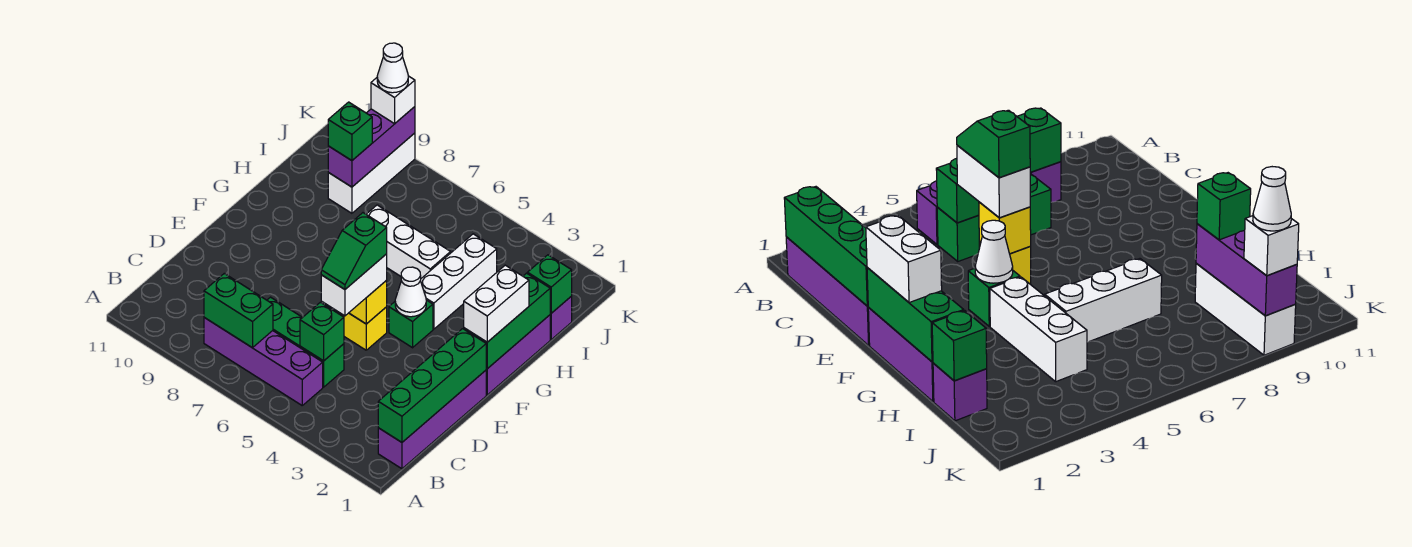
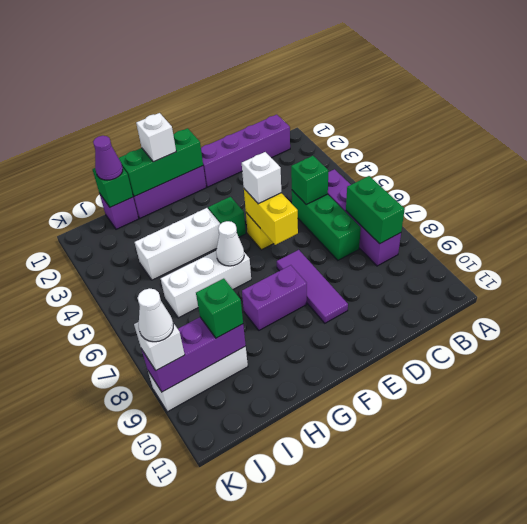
green brick B1:E1 level 2 -> none
white brick D5:E5 level 3 -> white brick E5 level 3
green slope D5:E5 level 4 top E -> none
yellow brick E5 level 2 -> yellow brick E5:E6 level 2
none -> purple tile E7:E9 level 1
white brick F1:G1 level 3 -> white brick G1 level 3
white cone F4 level 2 -> white cone G6 level 2
none -> purple brick F8:G8 level 1
white brick H5:H7 level 1 -> white brick G6:I6 level 1
none -> purple cone I1 level 3

